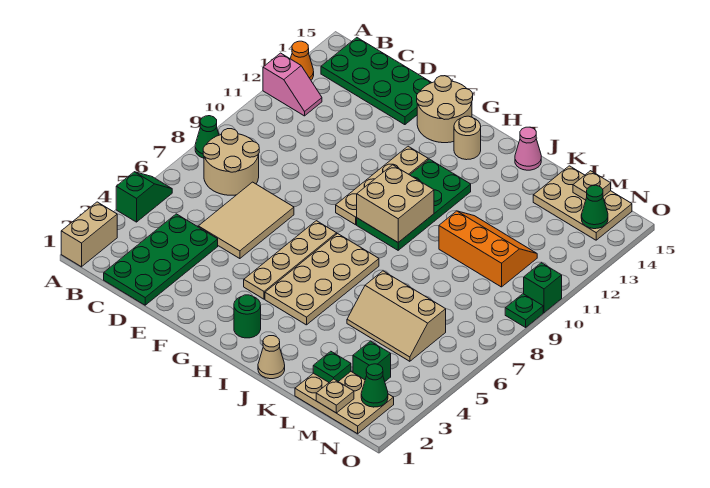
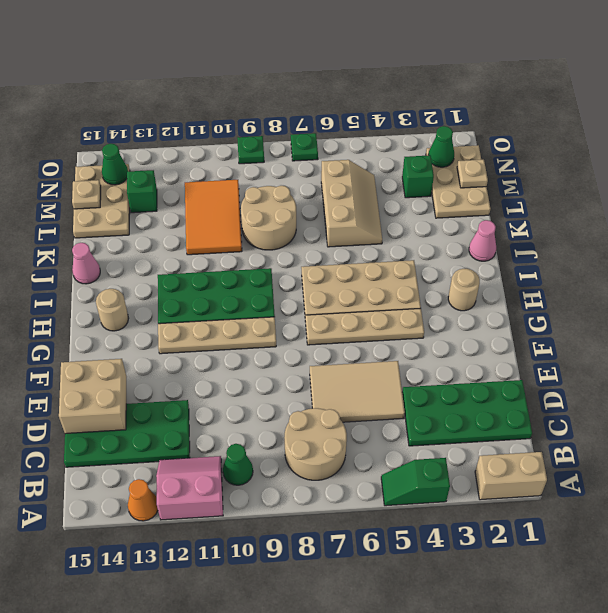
green cone A8 level 1 -> green cone B10 level 1
pink slope A12:B12 level 1 top A -> pink slope A11:B12 level 1 top A
green plate B14:E15 level 1 -> green plate C12:D15 level 1
tan round brick F14:G15 level 1 -> tan round brick K8:L9 level 1
green round brick H2 level 1 -> tan round brick H2 level 1
tan brick H9:I10 level 2 -> tan brick D14:E15 level 2
tan cone J1 level 1 -> pink cone J1 level 1
orange slope K10:M11 level 1 top 10 -> orange tile K10:M11 level 1
green plate L2 level 2 -> green plate O7 level 1
green brick O10 level 1 -> green brick M13 level 1

